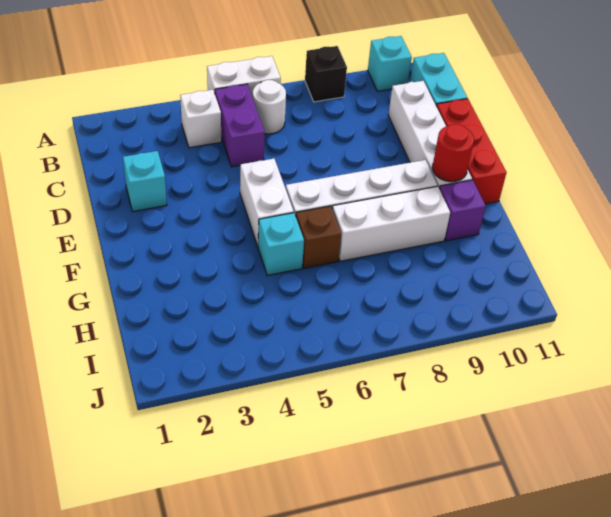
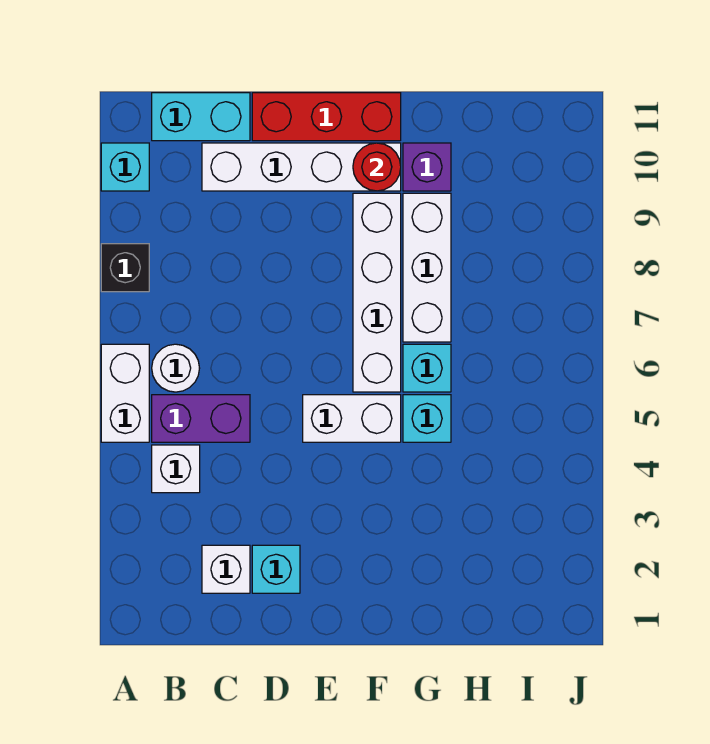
none -> white brick C2 level 1
brown brick G6 level 1 -> cyan brick G6 level 1

